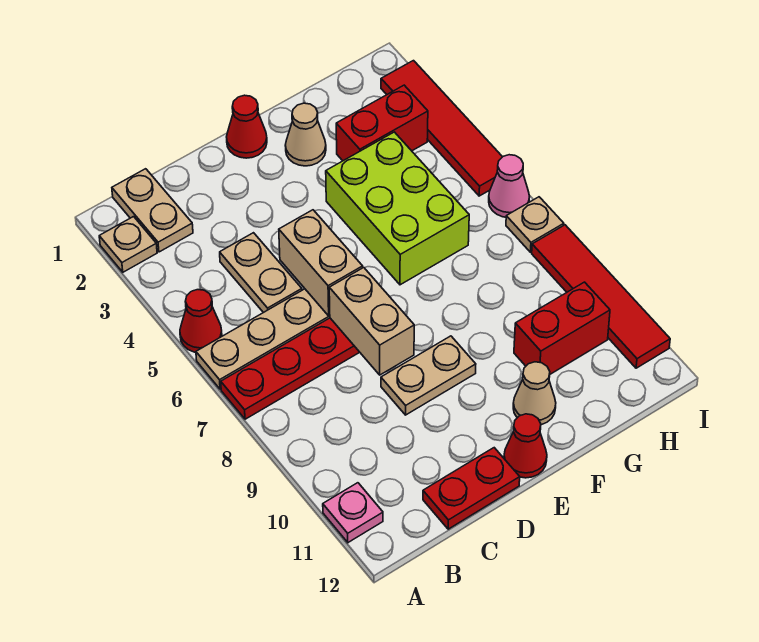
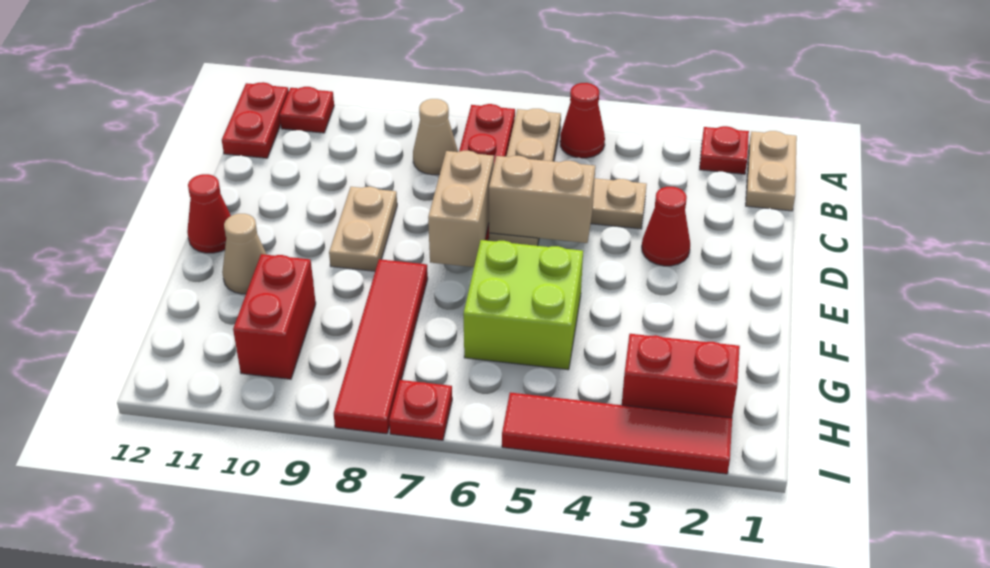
tan plate A2 level 1 -> red plate A2 level 1
pink plate A11 level 1 -> red plate A11 level 1
tan plate B1:B2 level 1 -> tan plate A1:B1 level 1
red plate C12:D12 level 1 -> red plate A12:B12 level 1
tan brick D7:D8 level 2 -> tan brick D7:E7 level 2
red cone E1 level 1 -> red cone D3 level 1
tan cone F2 level 1 -> tan cone B8 level 1
lime brick F4:G6 level 1 -> lime brick F5:G6 level 1
red brick G3:H3 level 1 -> red brick H2:H3 level 1
pink cone I6 level 1 -> none
tan plate I7 level 1 -> red plate I7 level 1
red tile I8:I11 level 1 -> red tile F8:I8 level 1

